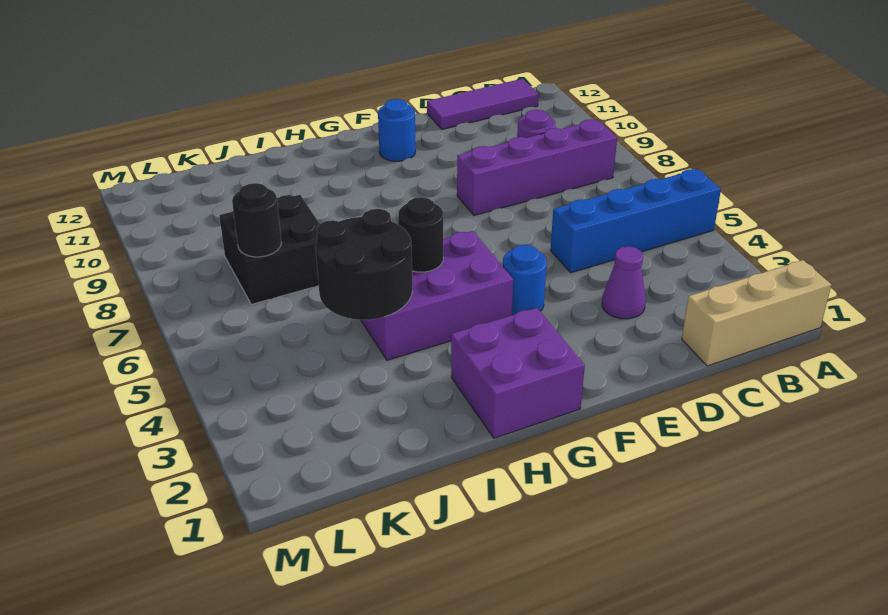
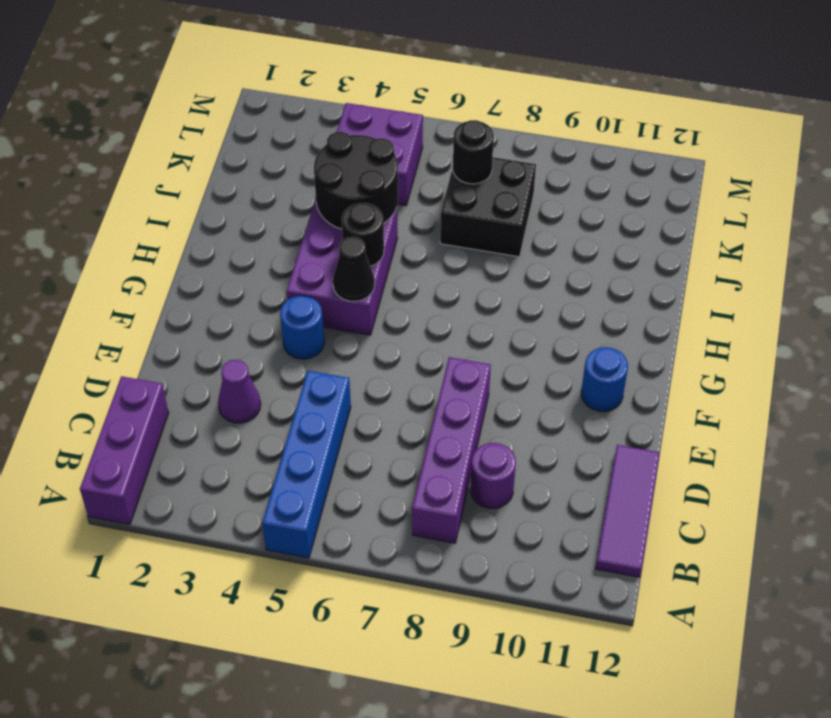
tan brick A1:C1 level 1 -> purple brick A1:C1 level 1
purple brick G1:H2 level 1 -> purple brick K4:L5 level 1
none -> black cone G5 level 2

